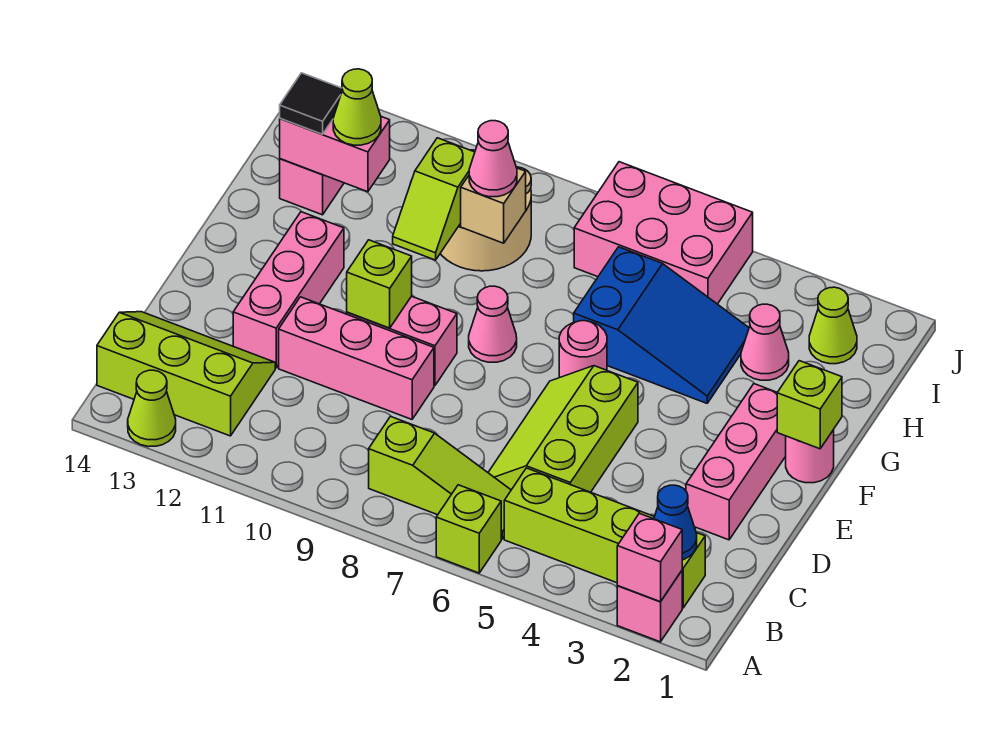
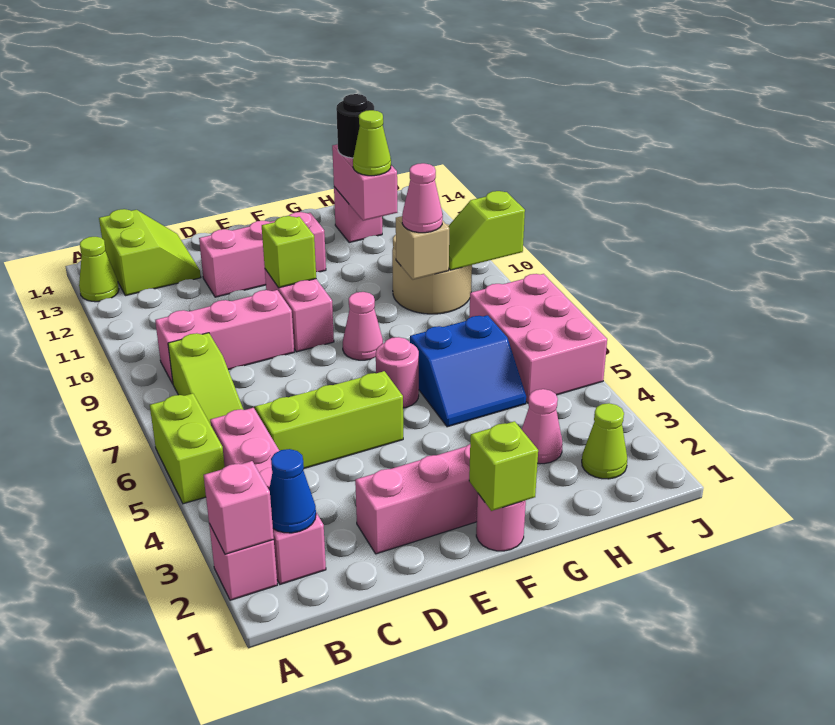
lime brick A6 level 1 -> lime brick A5:A6 level 1
lime brick B2:B5 level 1 -> pink brick B2:B5 level 1
lime slope B12:C14 level 1 top B -> lime slope B13:C14 level 1 top B
pink brick D9:D11 level 1 -> pink brick B9:D9 level 1
blue slope G4:H6 level 1 top 6 -> blue slope G5:H6 level 1 top 6
lime slope G10:H10 level 2 top H -> lime slope I9:J9 level 2 top J
black tile H13 level 3 -> black round brick H13 level 3

